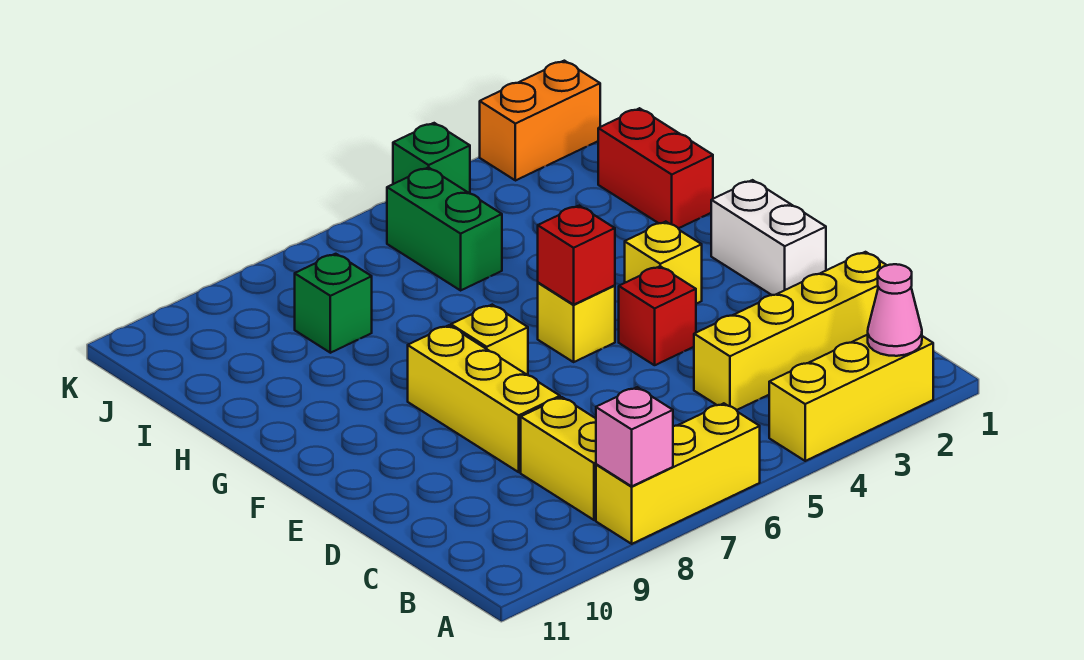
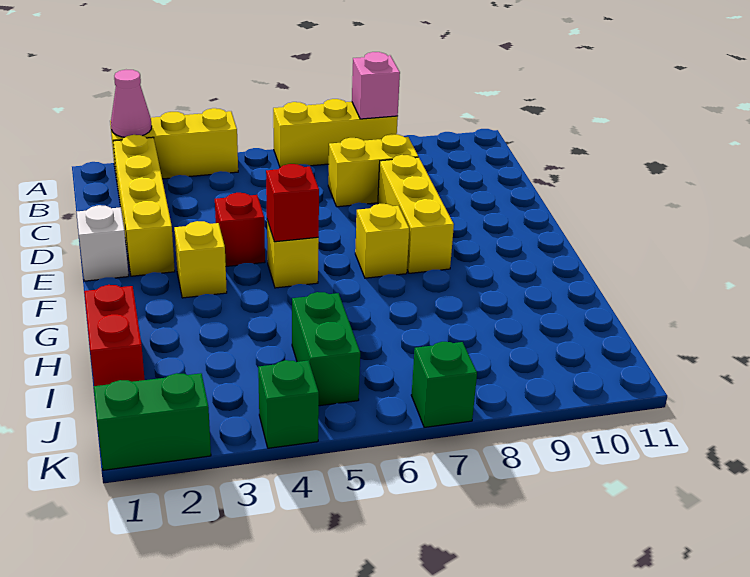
yellow brick B8:C8 level 1 -> yellow brick C7:C8 level 1
yellow brick C1:C4 level 1 -> yellow brick B2:E2 level 1
white brick E1:F1 level 1 -> white brick E1 level 1
green brick I8 level 1 -> green brick K7 level 1
orange brick K1:K2 level 1 -> green brick K1:K2 level 1

